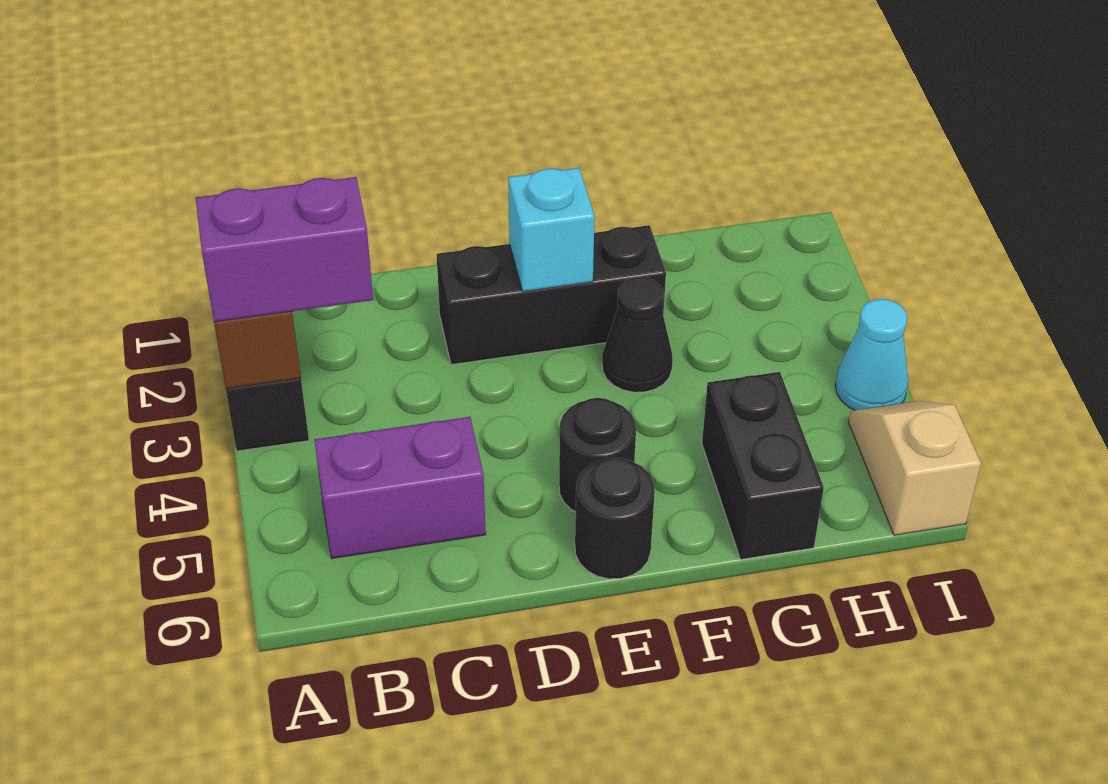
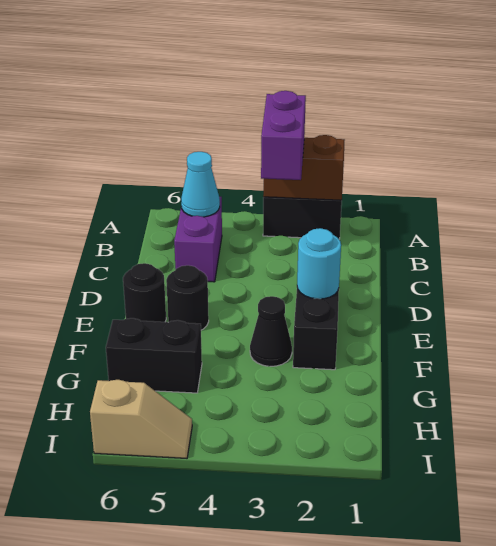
cyan brick E2 level 2 -> cyan round brick E2 level 2
cyan cone I4 level 1 -> cyan cone B5 level 2

